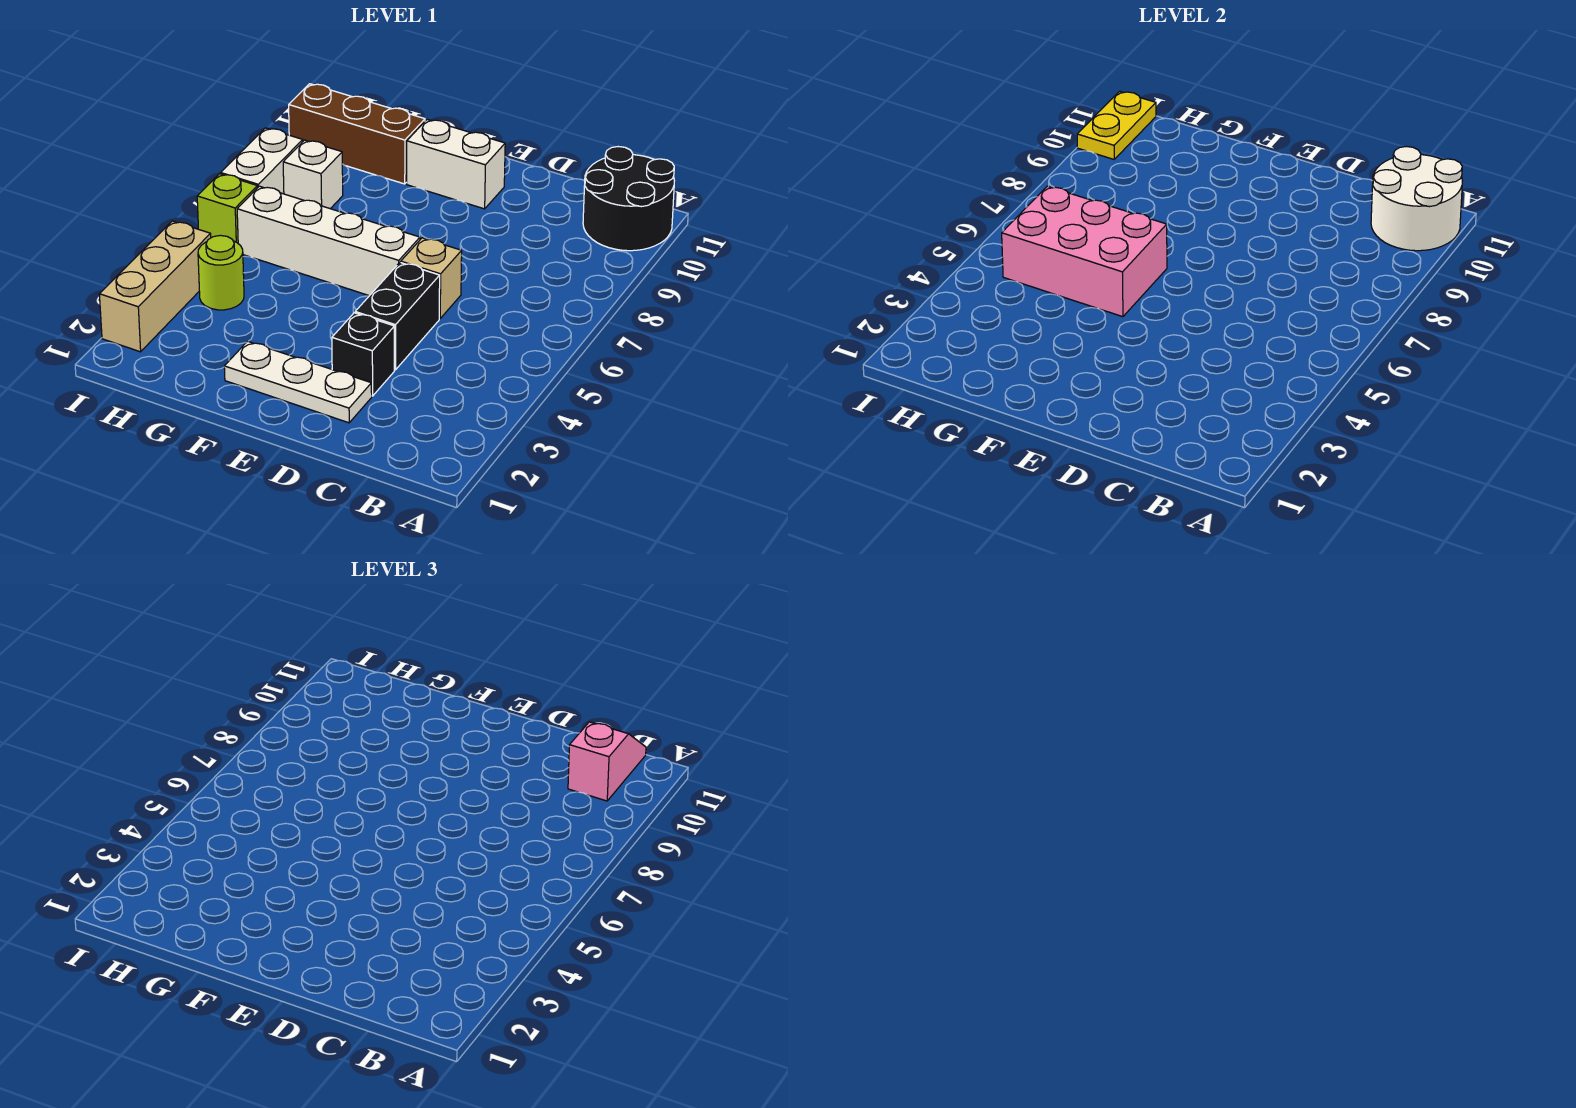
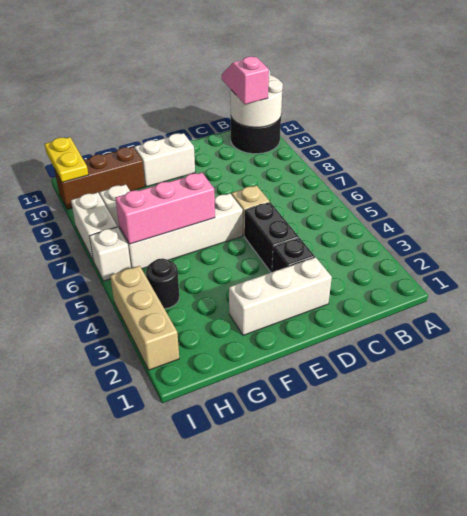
white plate D2:F2 level 1 -> white brick D2:F2 level 1
pink brick F5:H6 level 2 -> pink brick F6:H6 level 2
lime round brick H4 level 1 -> black round brick H4 level 1
lime brick I6 level 1 -> white brick I6 level 1

